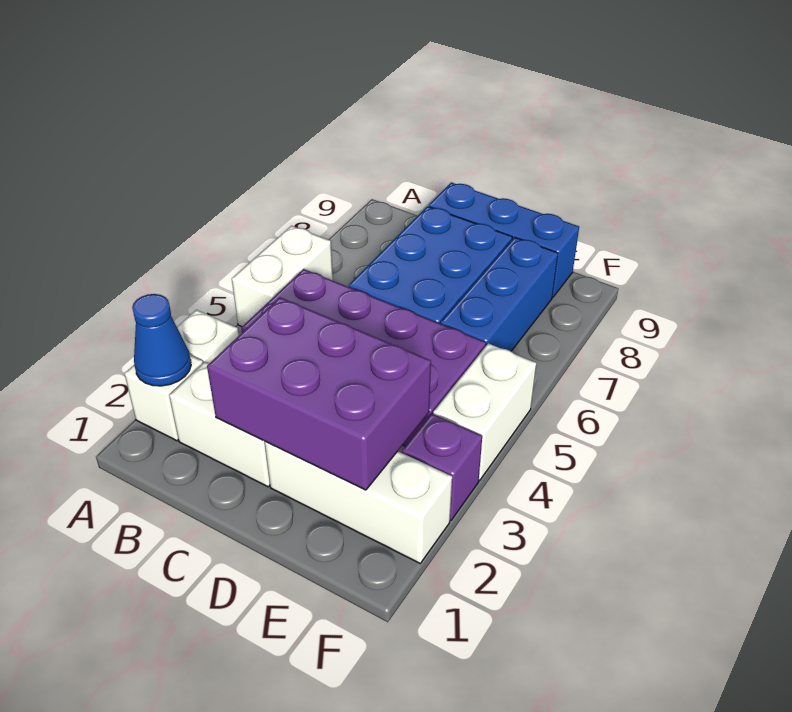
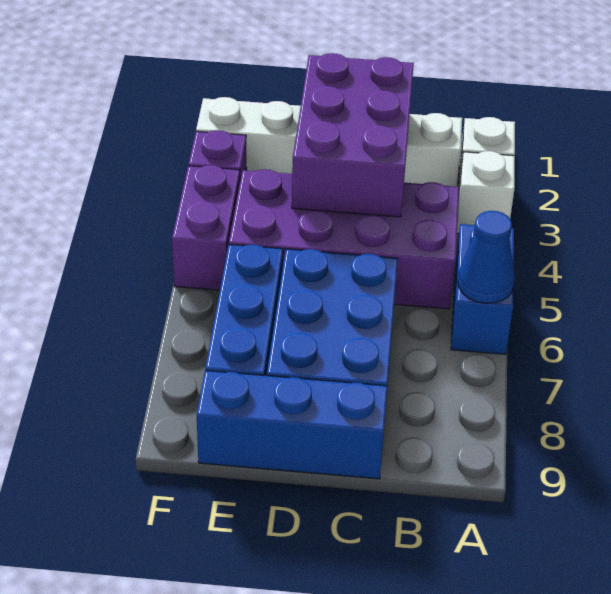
blue cone A2 level 2 -> blue cone A6 level 2
white brick A5:A6 level 1 -> blue brick A5:A6 level 1
purple brick C2:E3 level 2 -> purple brick C2:D4 level 2
white brick F4:F5 level 1 -> purple brick F4:F5 level 1

